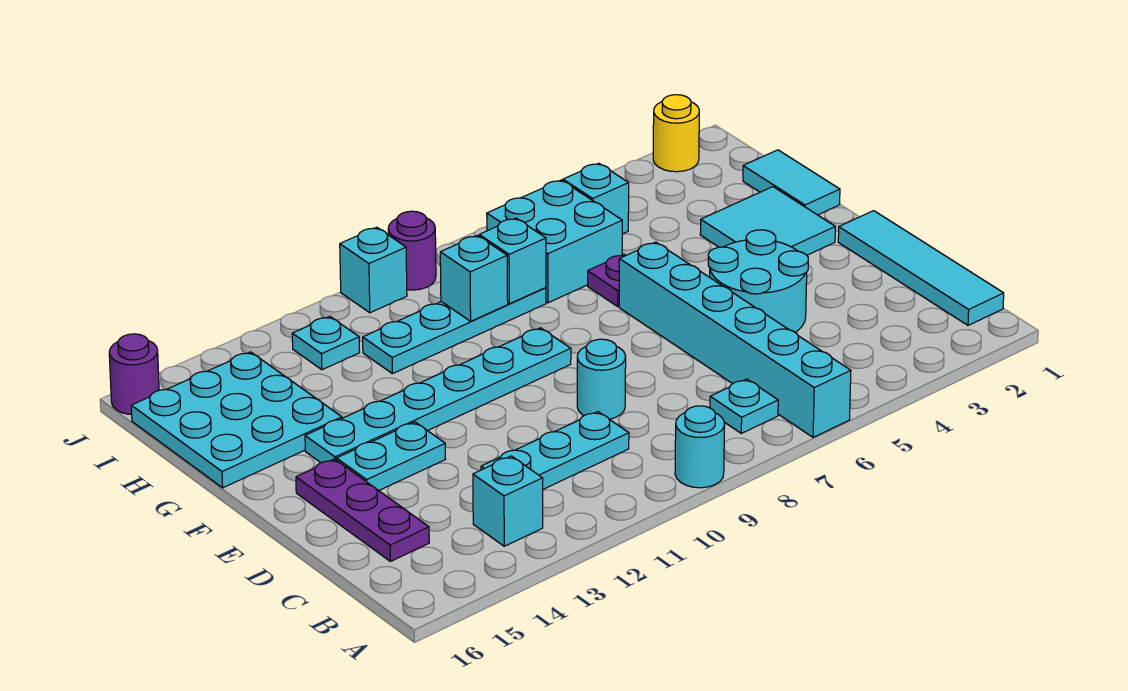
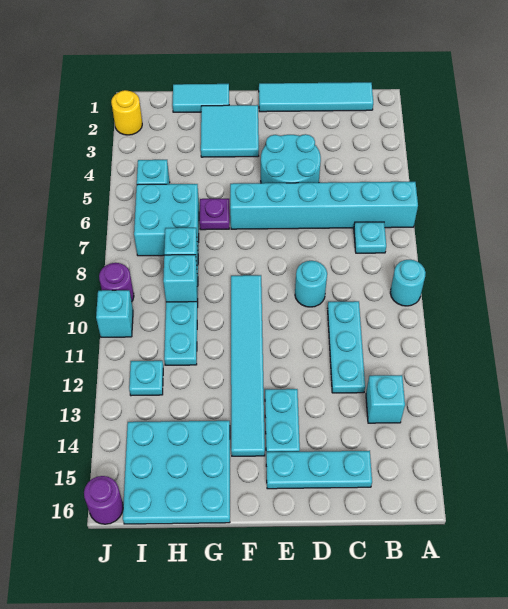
purple plate C15:E15 level 1 -> cyan plate C15:E15 level 1
cyan plate F9:F14 level 1 -> cyan tile F9:F14 level 1

